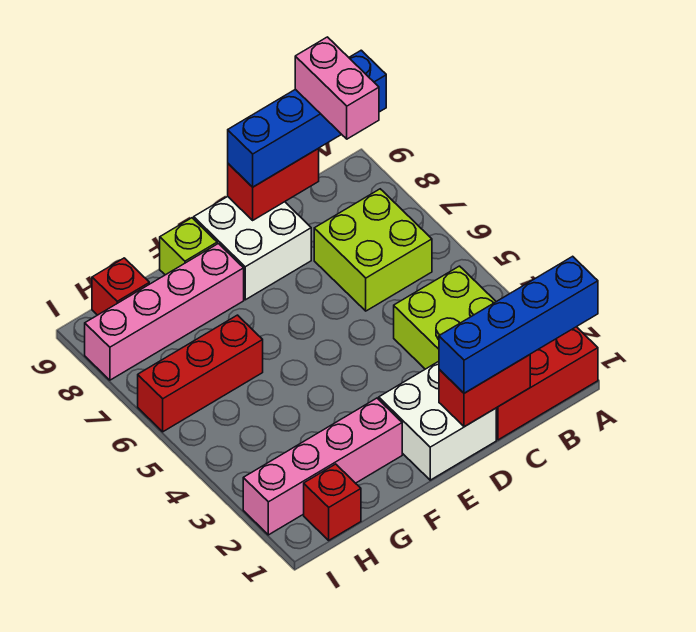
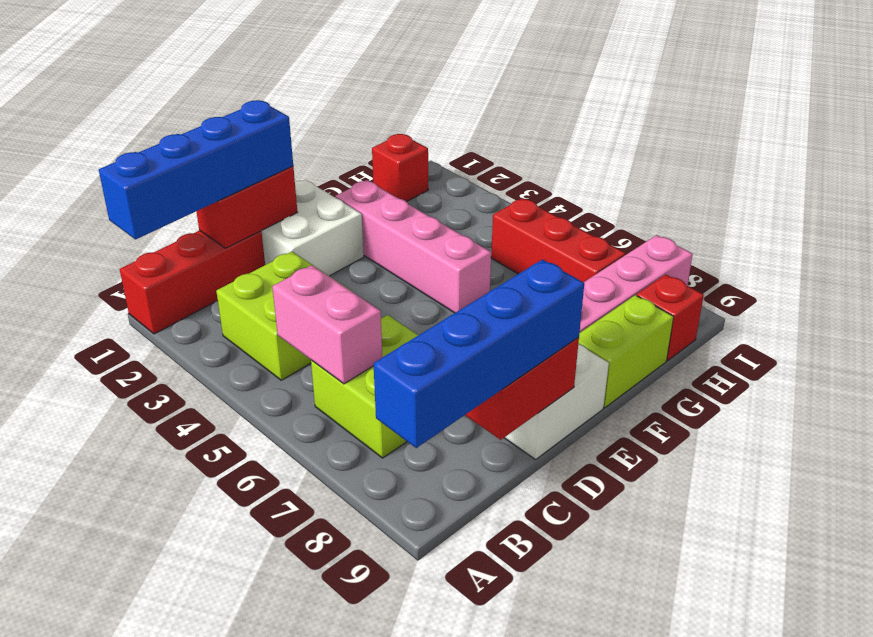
pink brick B8:B9 level 4 -> pink brick B5:B6 level 2
pink brick F2:I2 level 1 -> pink brick F2:F5 level 1
lime brick F9 level 1 -> lime brick F9:G9 level 1
red brick G6:I6 level 1 -> red brick H5:H7 level 1

